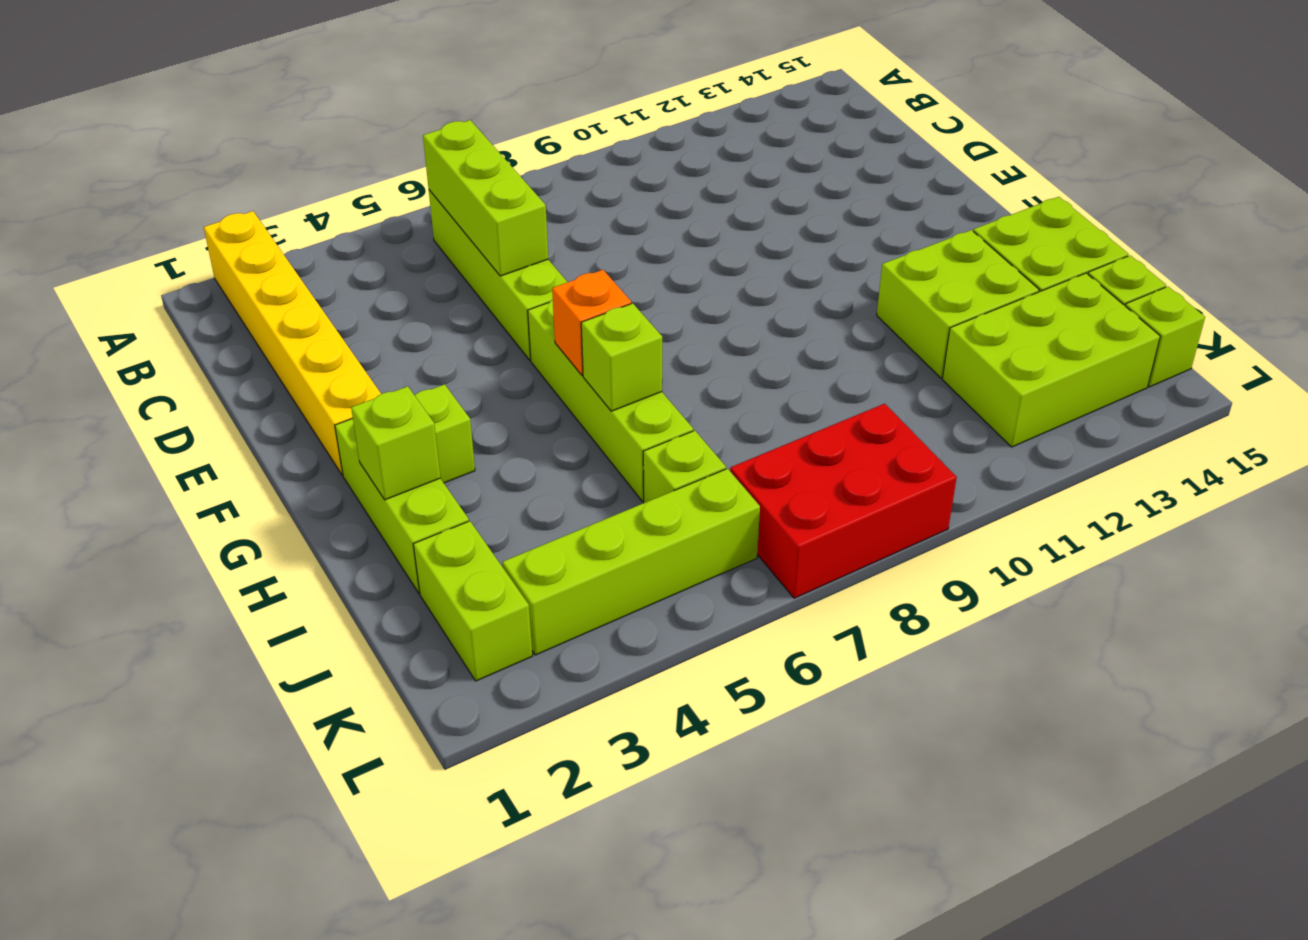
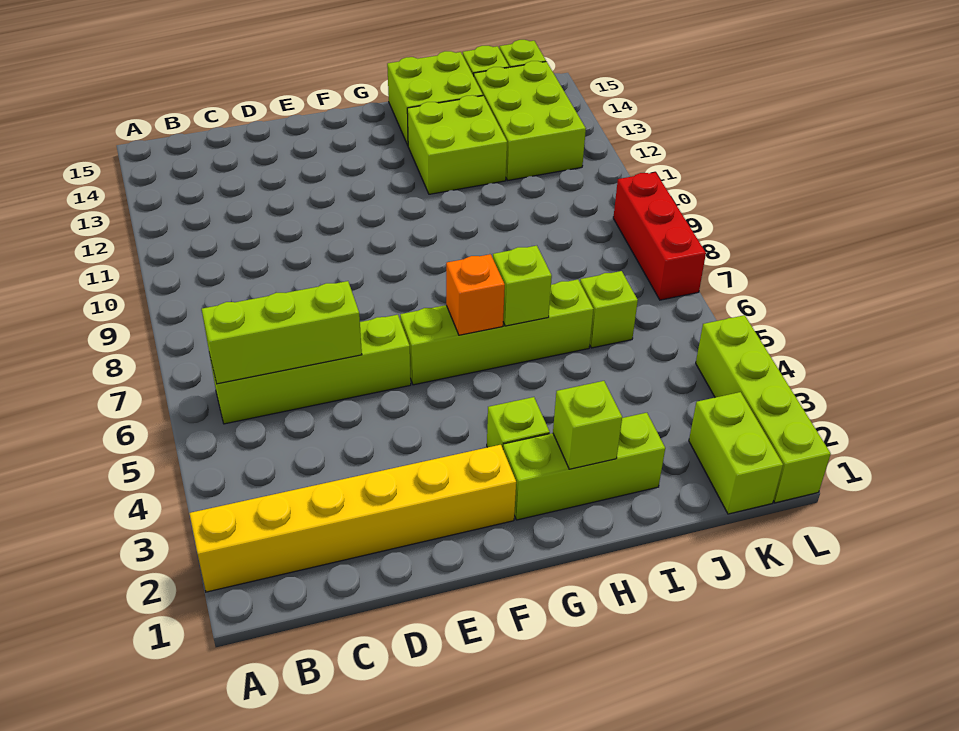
lime brick J2:K2 level 1 -> lime brick K1:K2 level 1
lime brick K3:K6 level 1 -> lime brick L1:L4 level 1
red brick K7:L9 level 1 -> red brick L7:L9 level 1

